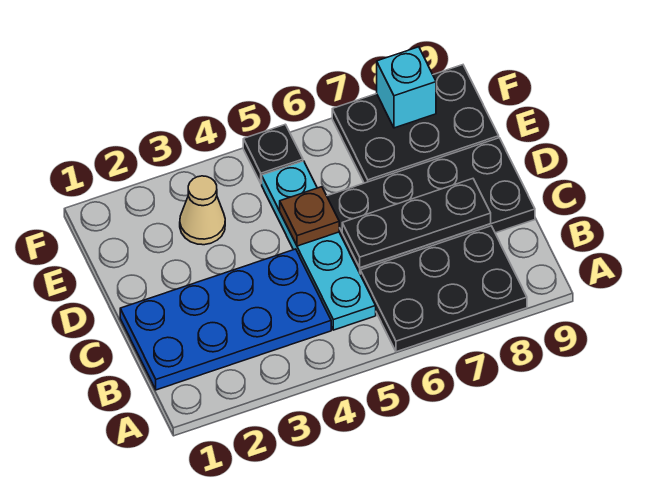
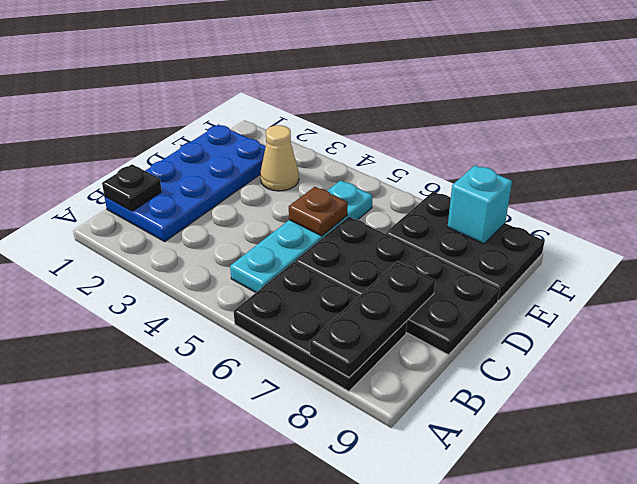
blue plate B1:C4 level 1 -> blue plate B1:E2 level 1
black plate C6:C8 level 2 -> black plate A8:C8 level 2
black plate F5 level 1 -> black plate B1 level 2

